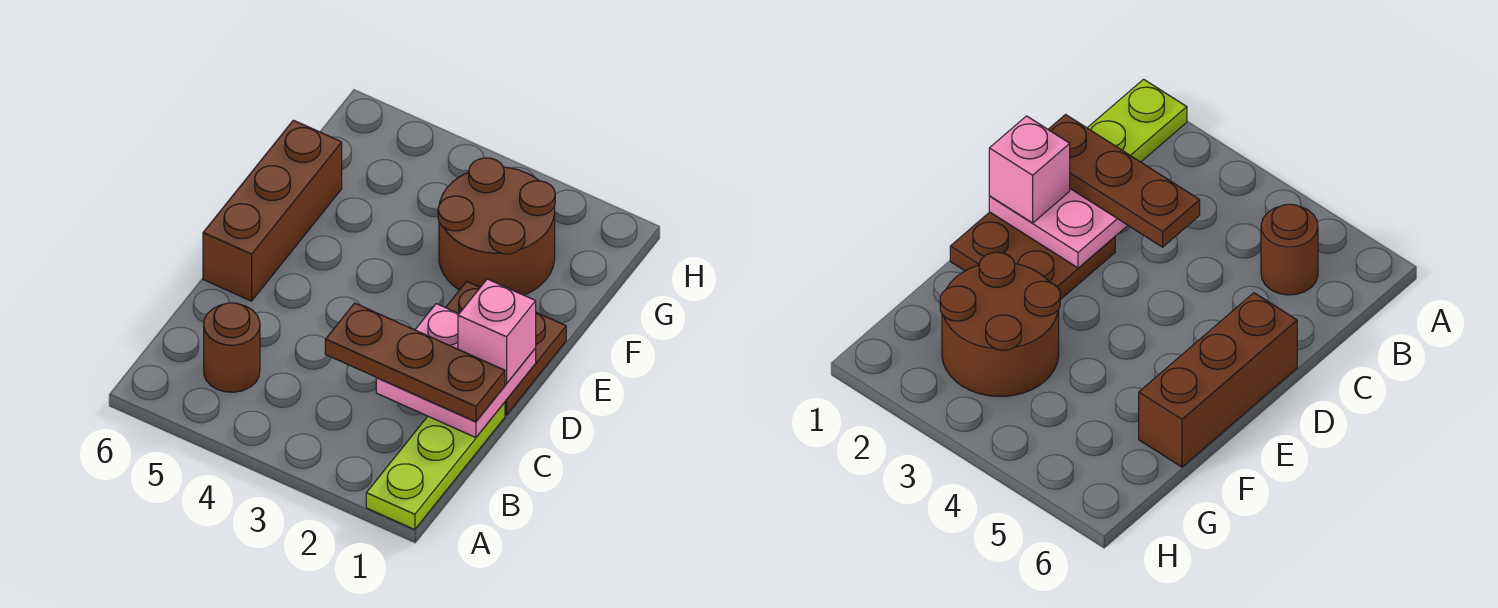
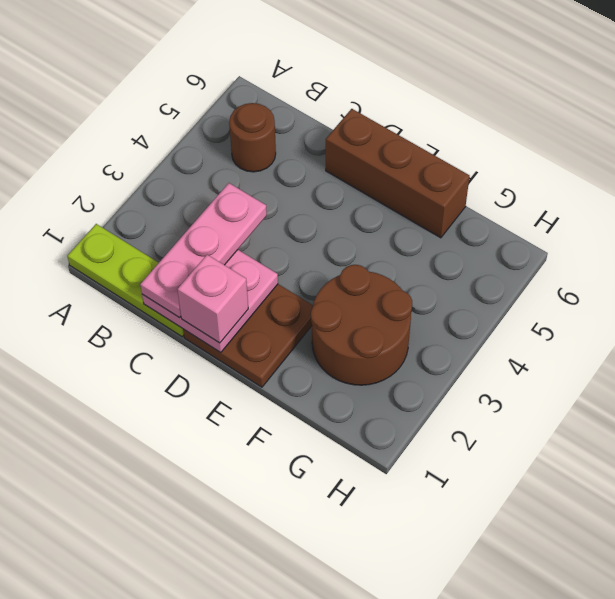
brown plate C1:C3 level 3 -> pink plate C1:C3 level 3

